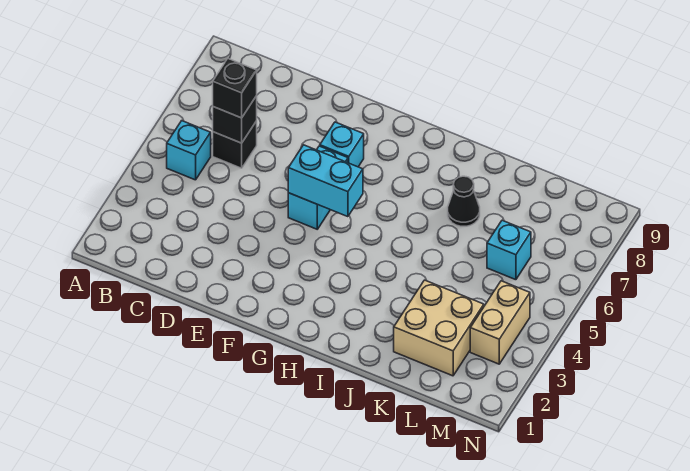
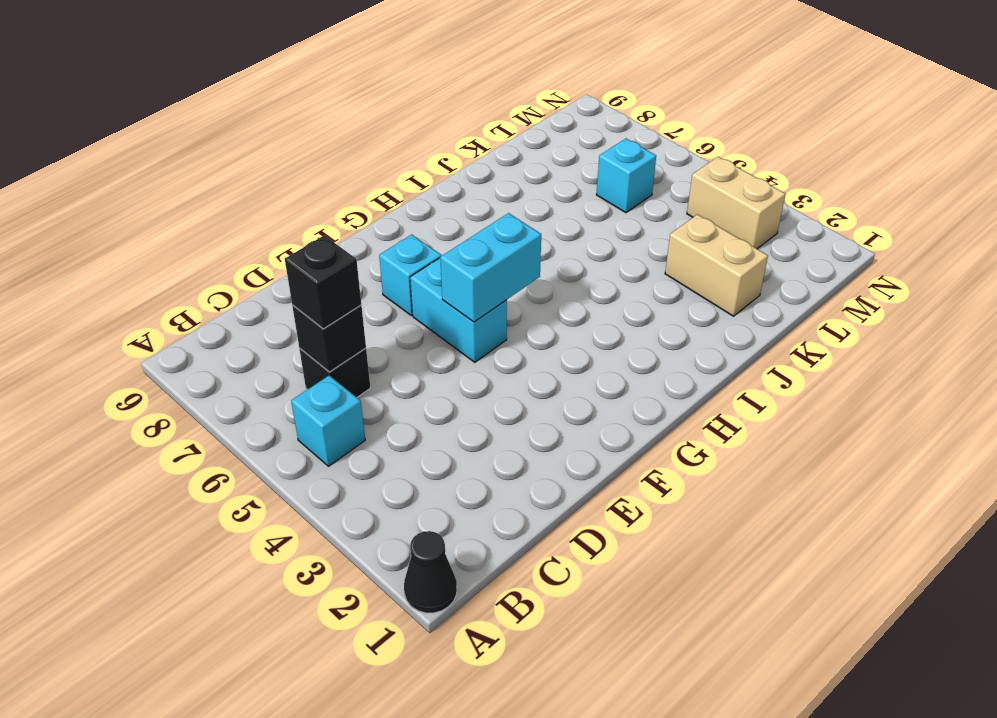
black cone J7 level 1 -> black cone A1 level 1
tan brick K2:L3 level 1 -> tan brick K2:K3 level 1

